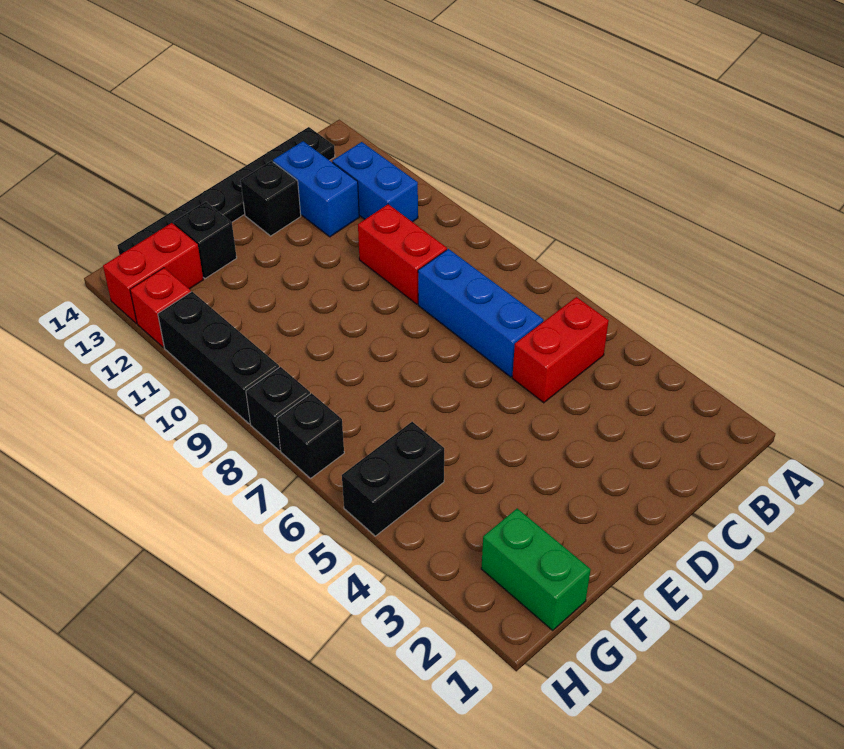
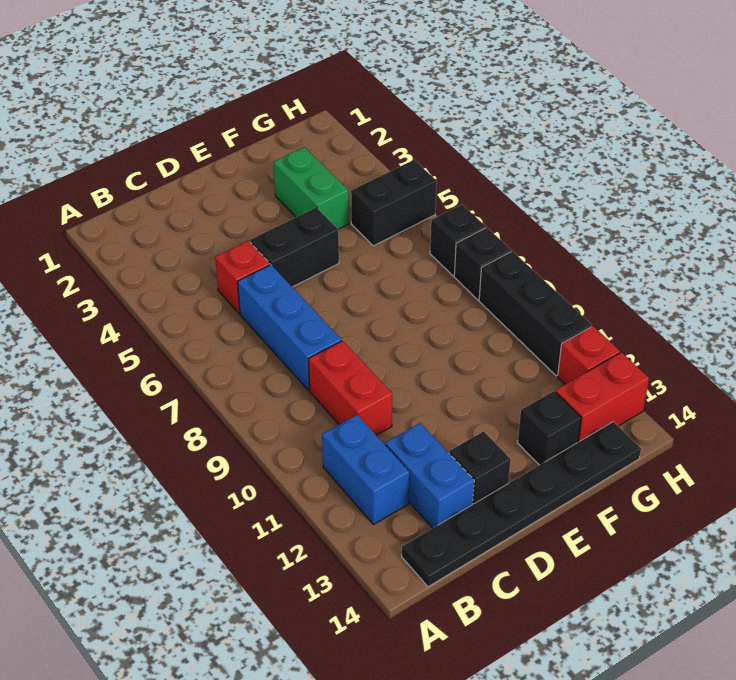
red brick B5:C5 level 1 -> red brick C5 level 1
none -> black brick D5:E5 level 1
green brick G1:G2 level 1 -> green brick F3:F4 level 1

